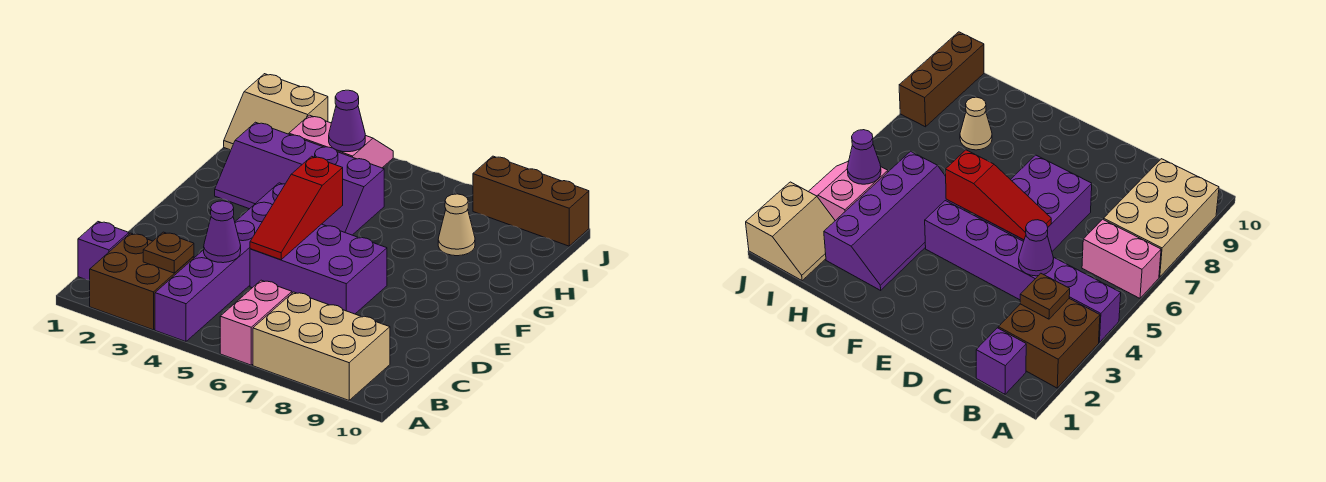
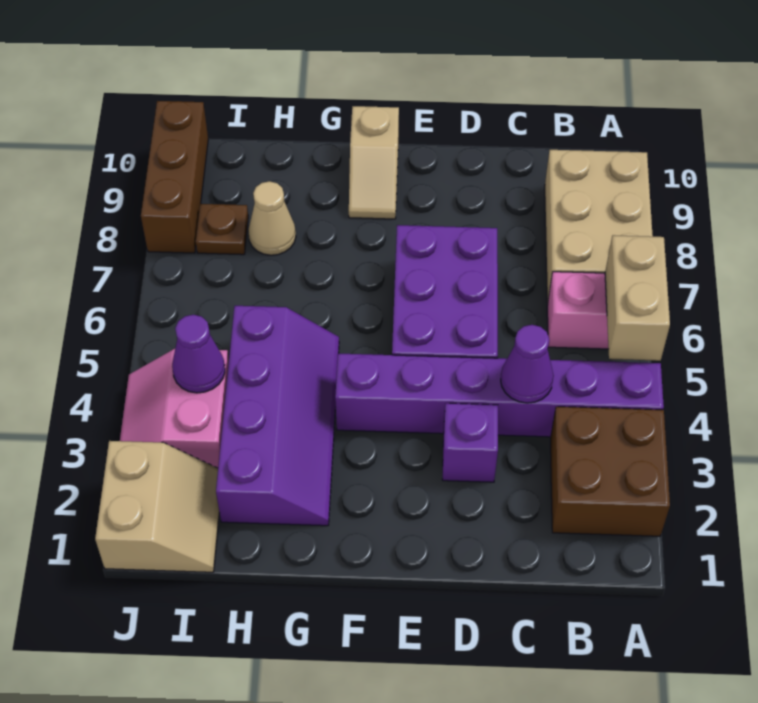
none -> tan brick A5:A6 level 2
purple brick B1 level 1 -> purple brick D3 level 1
brown plate B3 level 2 -> brown plate I8 level 1
red slope D5:F5 level 2 top F -> none
none -> tan slope F9:F10 level 1 top 10

